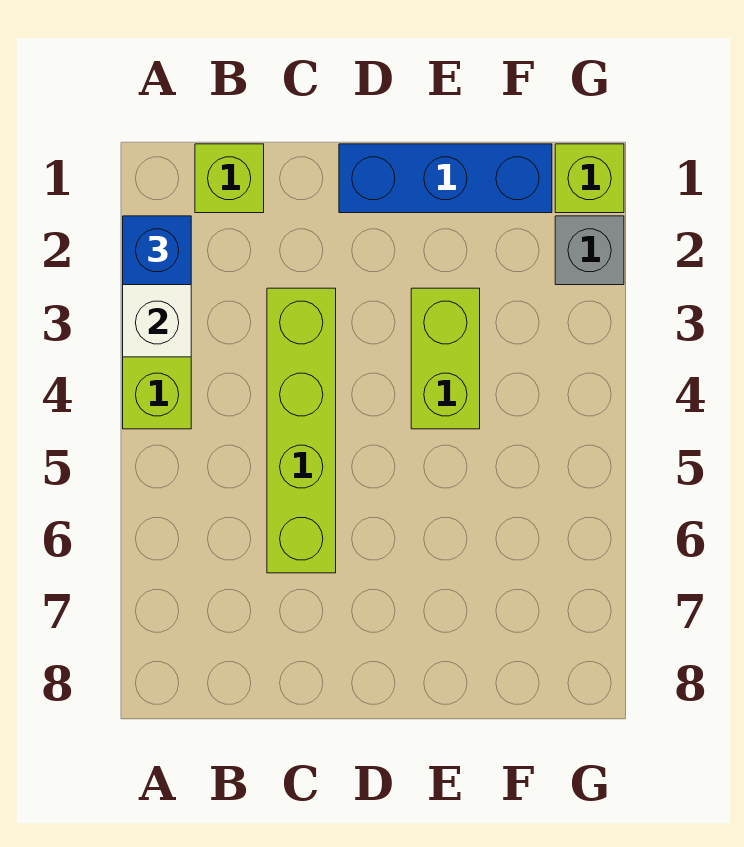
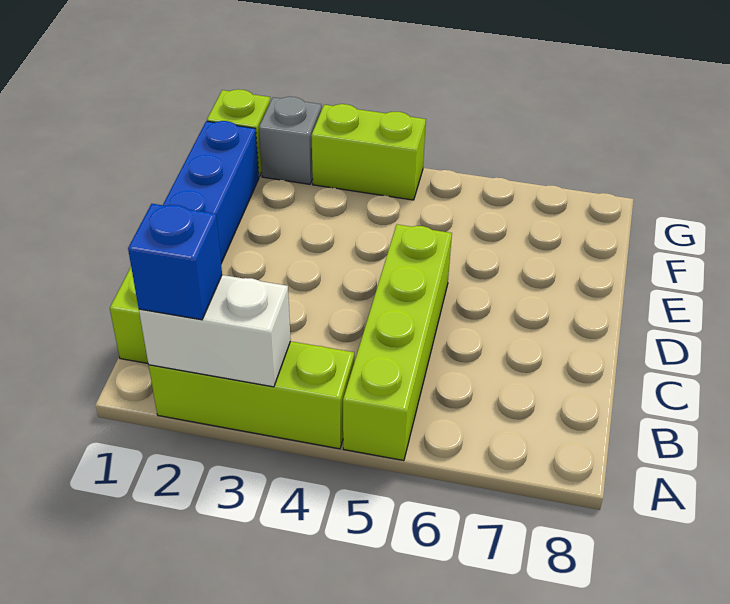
lime brick C3:C6 level 1 -> lime brick A5:D5 level 1
lime brick E3:E4 level 1 -> lime brick G3:G4 level 1

